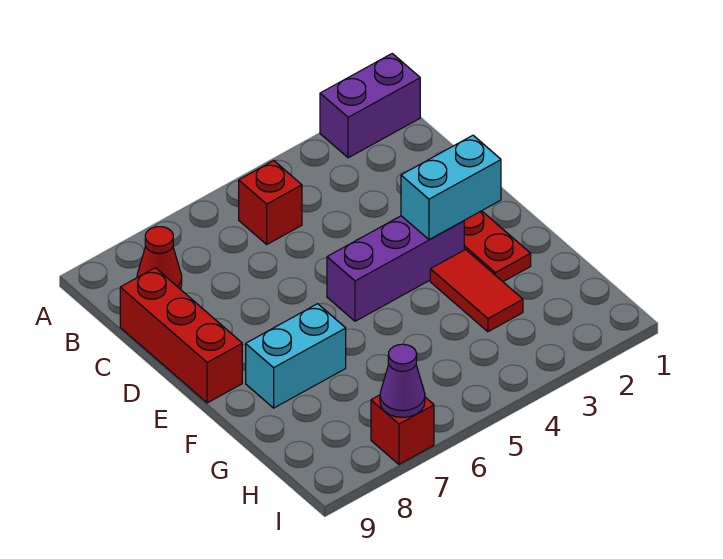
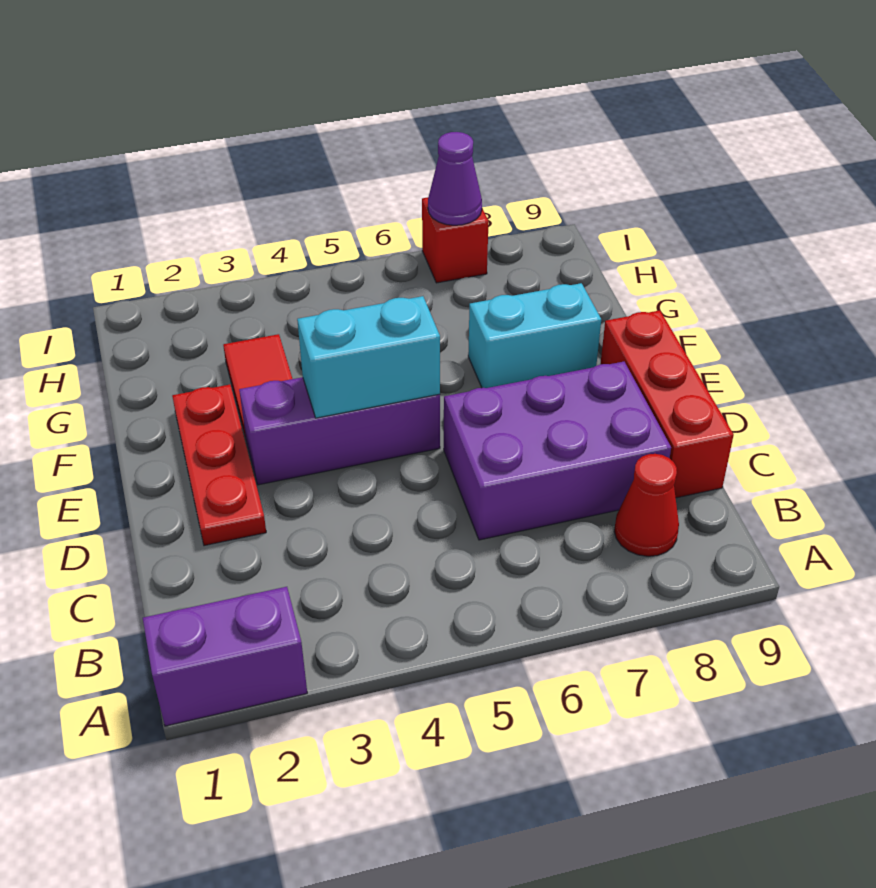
red brick B5 level 1 -> none
none -> purple brick C6:D8 level 1
cyan brick E2:E3 level 2 -> cyan brick E4:E5 level 2

